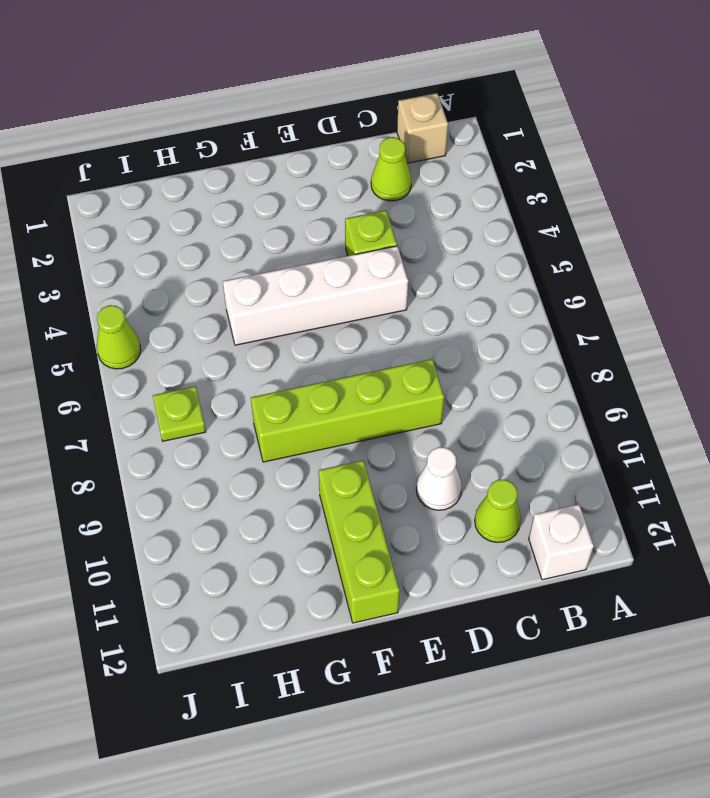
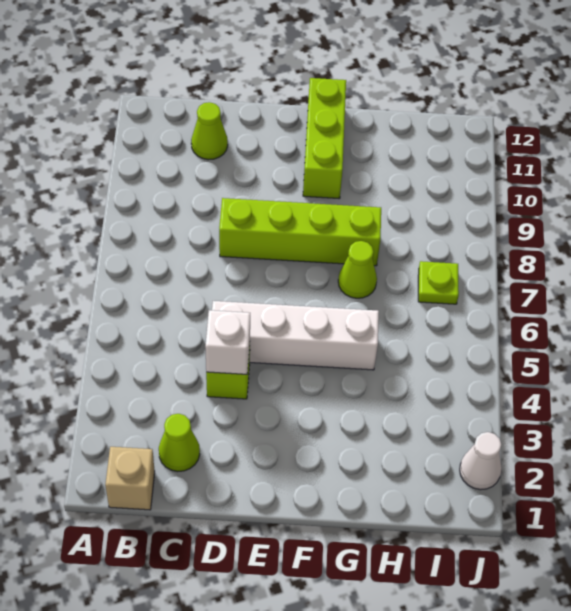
white brick B12 level 1 -> white brick D4 level 2
white cone D10 level 1 -> white cone J2 level 1
lime cone J5 level 1 -> lime cone G7 level 1

